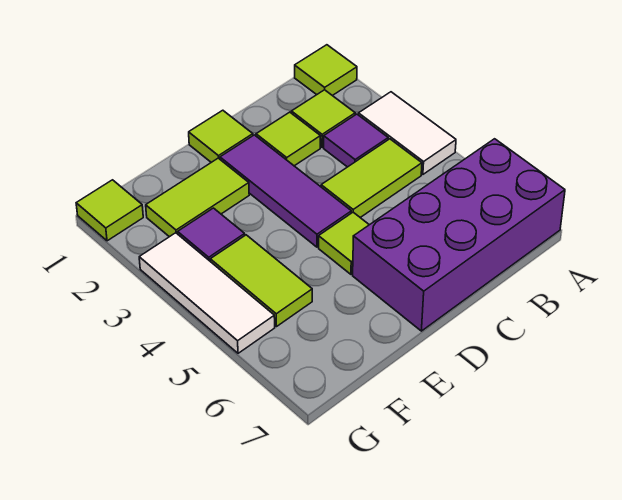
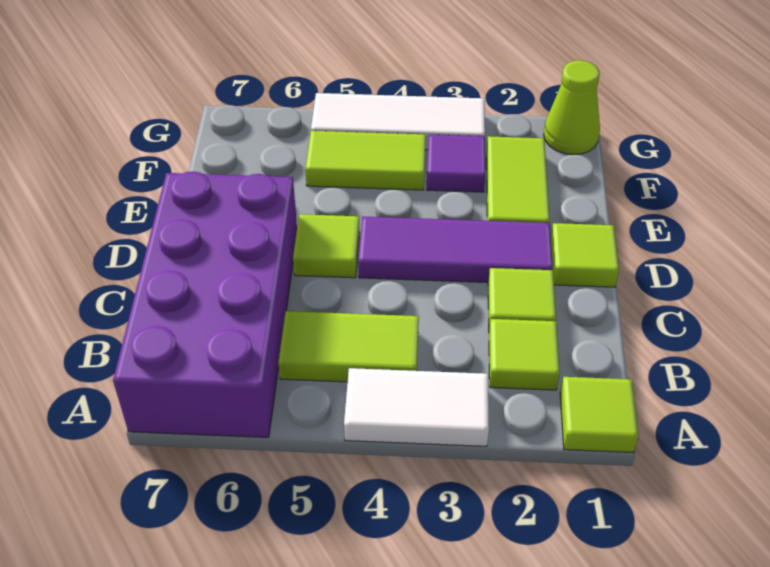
purple tile B3 level 1 -> none
lime tile B4:C4 level 1 -> lime tile B4:B5 level 1
lime tile G1 level 1 -> lime cone G1 level 1

